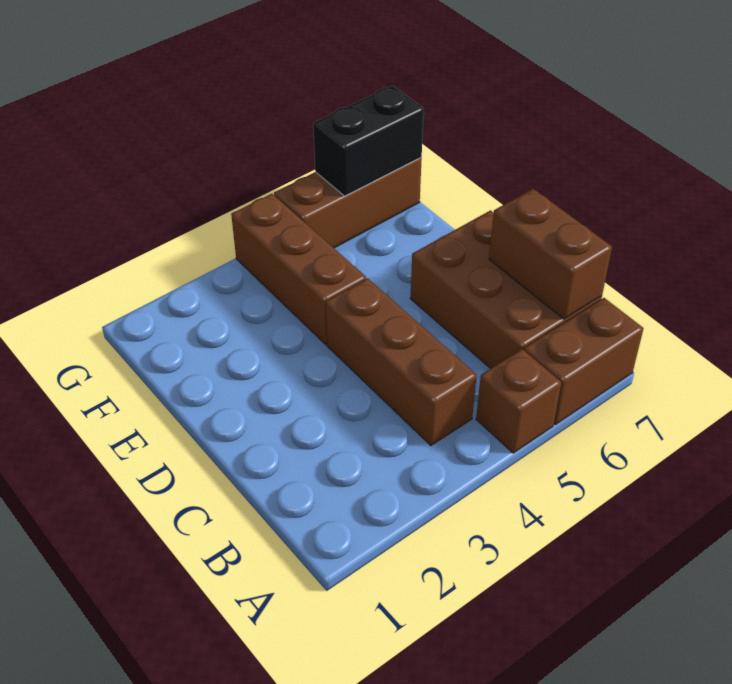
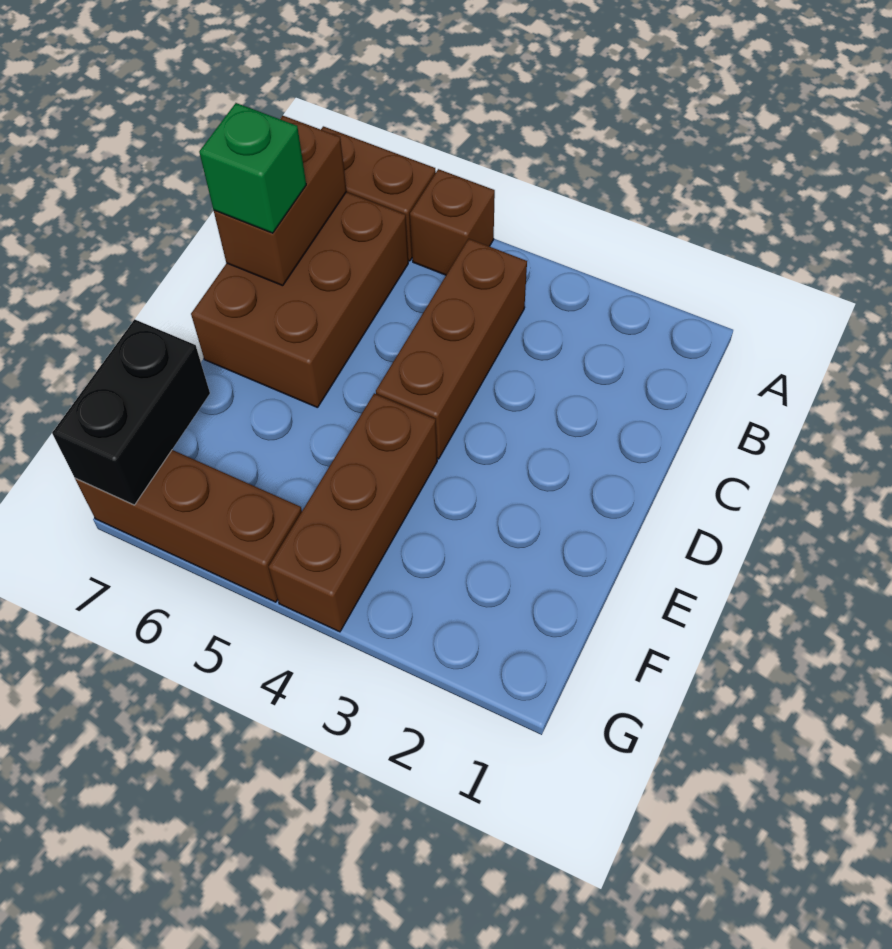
none -> green brick C7 level 3
black brick G6:G7 level 2 -> black brick F7:G7 level 2

